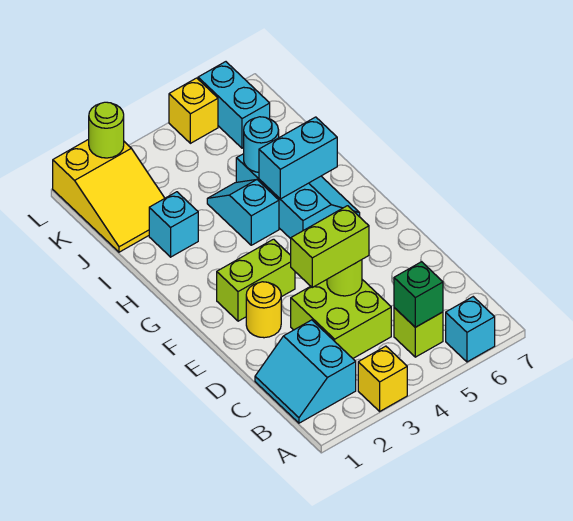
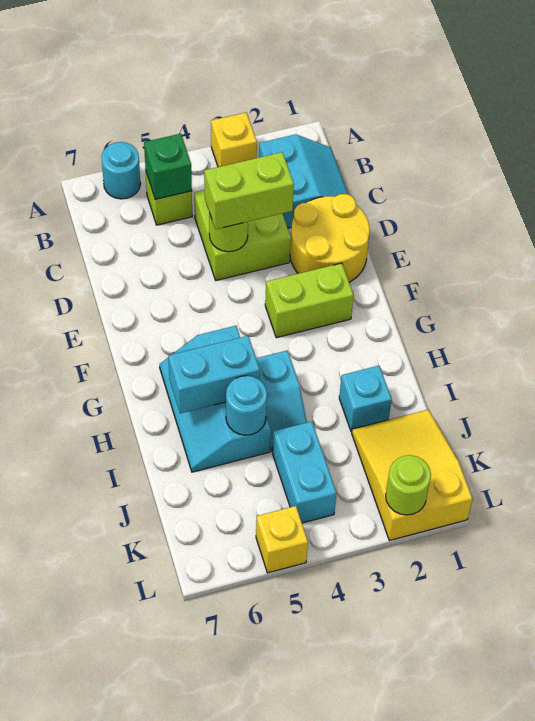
cyan brick A6 level 1 -> cyan round brick A6 level 1
yellow round brick E2 level 1 -> yellow round brick D1:E2 level 1
cyan brick K6:L6 level 1 -> cyan brick J4:K4 level 1

